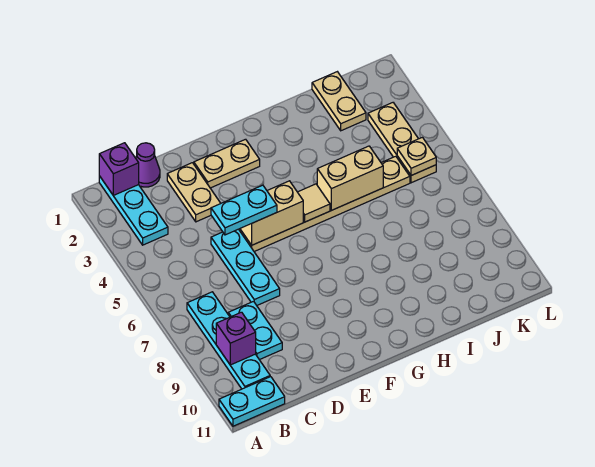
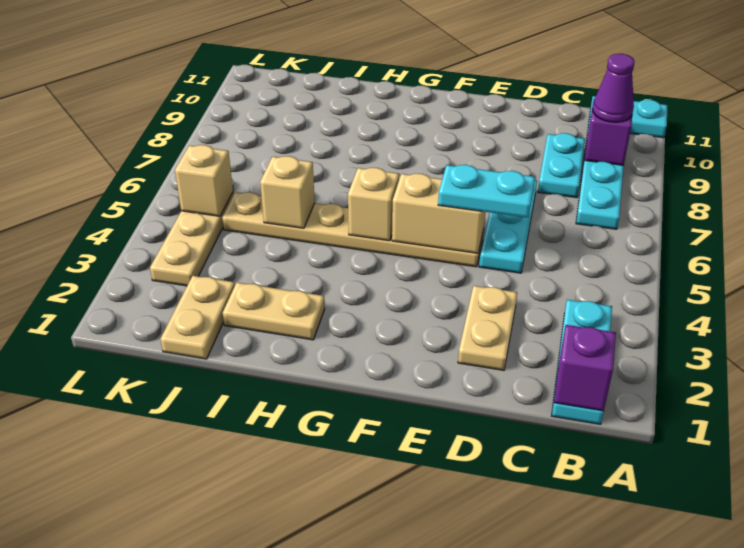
purple cone C1 level 1 -> purple cone B9 level 3
tan plate E2:F2 level 1 -> tan plate H2:I2 level 1
tan tile G5 level 2 -> tan brick G5 level 2
tan brick H5:I5 level 2 -> tan brick I5 level 2
tan plate K5 level 2 -> tan brick K5 level 2

